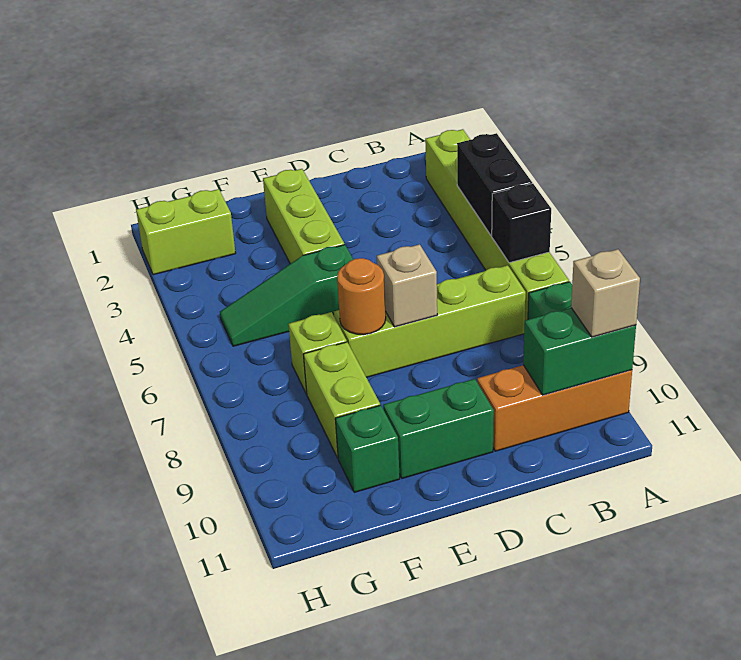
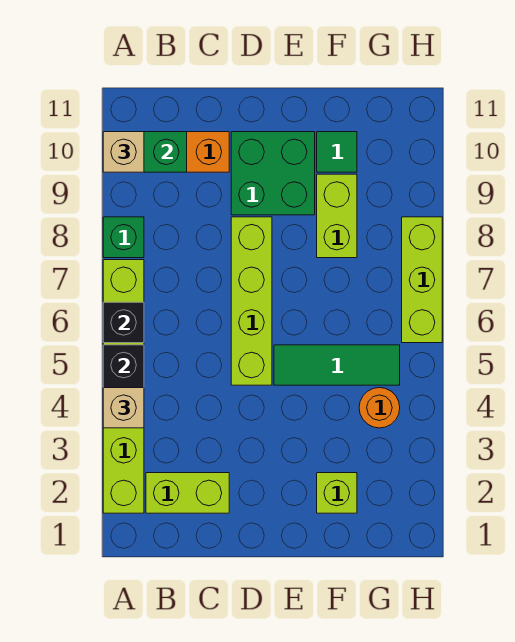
lime brick B7:E7 level 1 -> lime brick D5:D8 level 1
tan brick D7 level 2 -> tan brick A4 level 3
green brick D10:E10 level 1 -> green brick D9:E10 level 1
lime brick E2:E4 level 1 -> lime brick H6:H8 level 1
green slope E5:G5 level 1 top E -> green tile E5:G5 level 1
orange round brick E7 level 2 -> orange round brick G4 level 1
lime brick F7 level 1 -> lime brick F2 level 1
green brick F10 level 1 -> green tile F10 level 1
lime brick G2:H2 level 1 -> lime brick B2:C2 level 1

